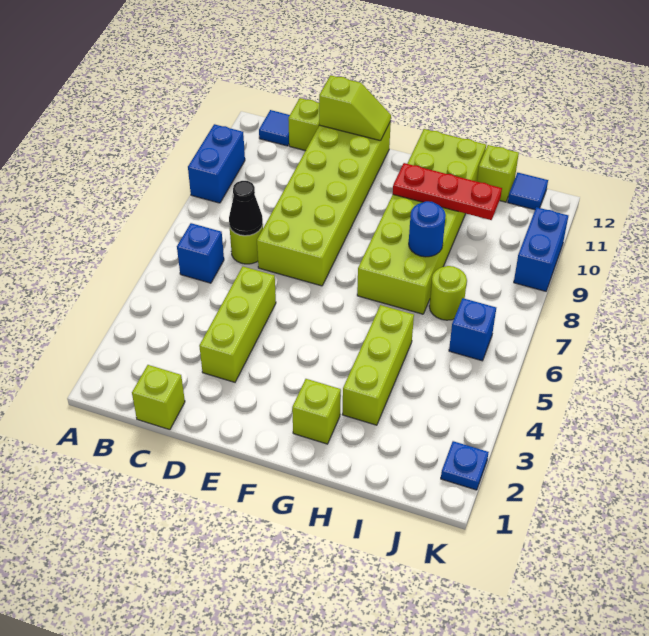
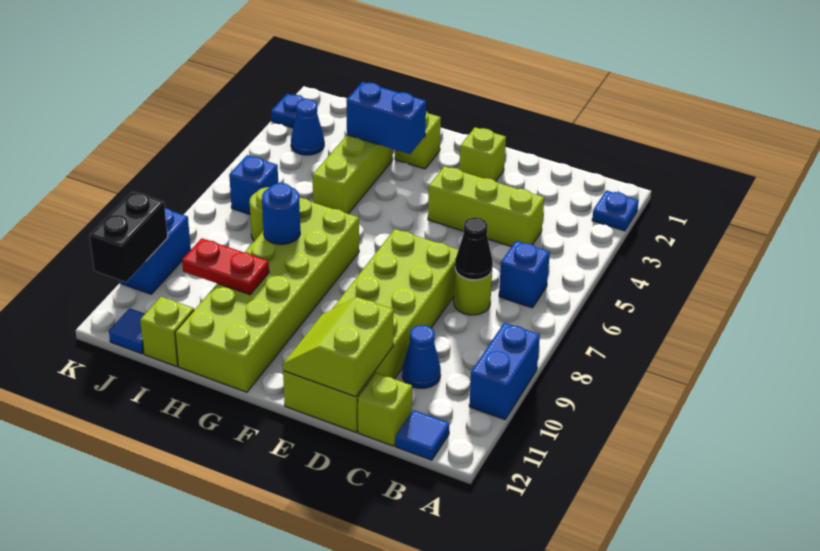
none -> blue plate A2 level 1
lime brick C1 level 1 -> lime brick E2 level 1
none -> blue cone C10 level 1
lime brick D3:D5 level 1 -> lime brick C4:E4 level 1
lime slope D12:E12 level 2 top D -> lime slope D11:E12 level 2 top D
none -> blue brick G3:H3 level 2
red plate G10:I10 level 2 -> red plate H10:I10 level 2
none -> blue cone J3 level 1
none -> black brick K10:K11 level 2

